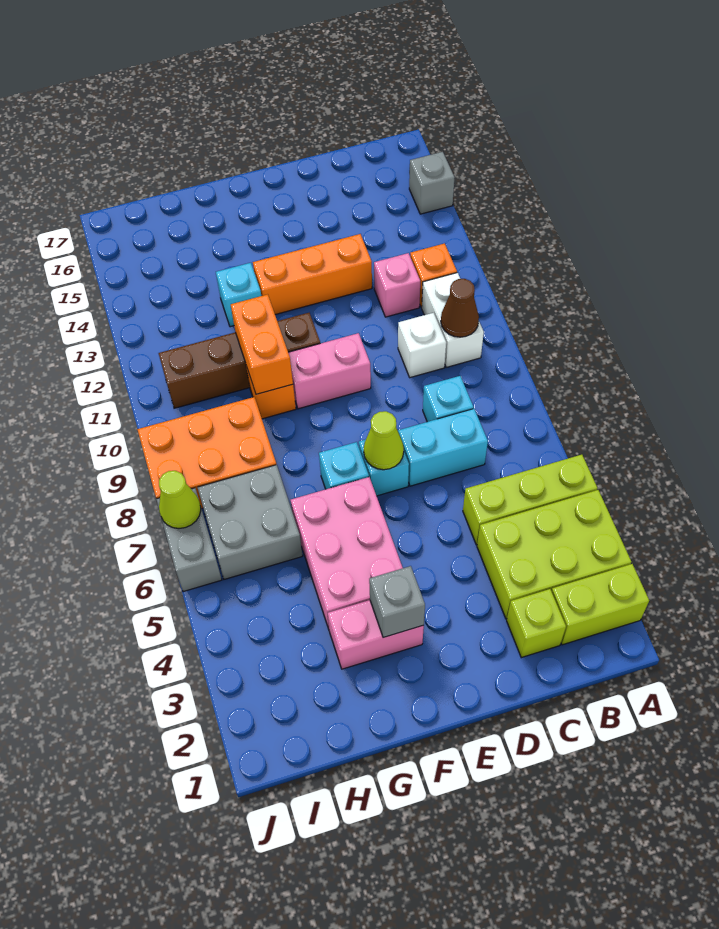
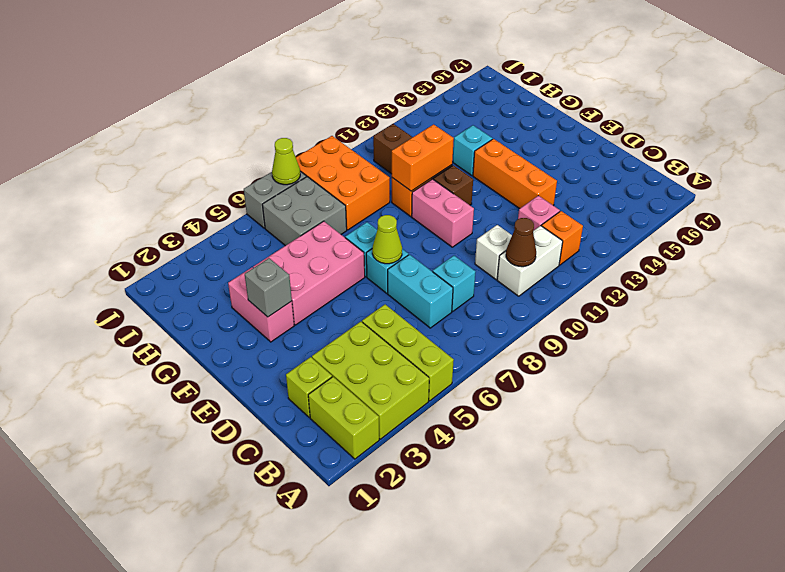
grey brick A15 level 1 -> none

